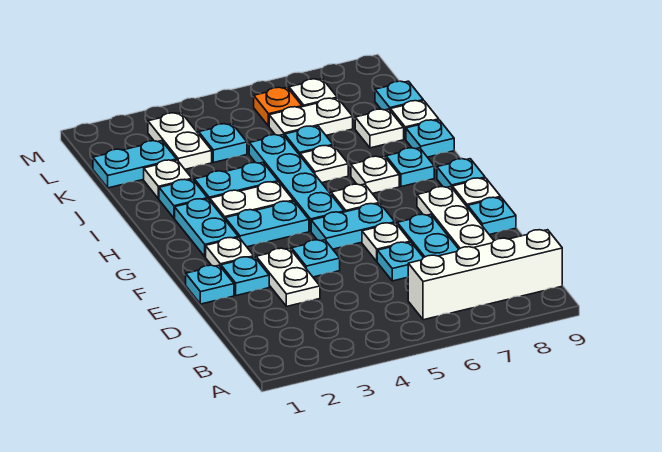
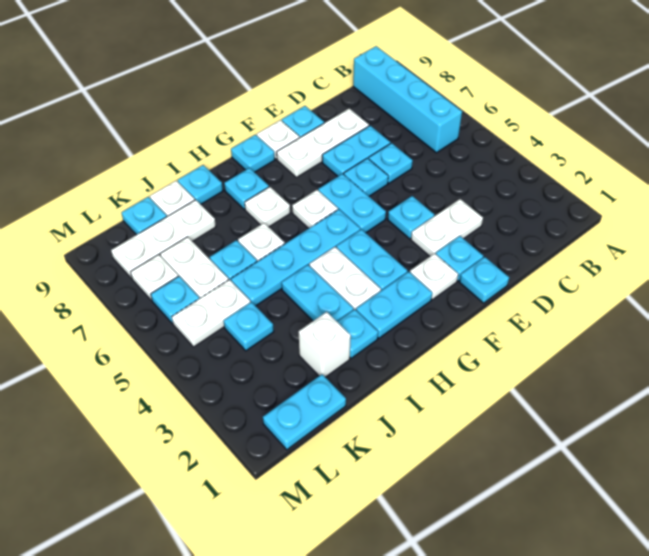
white brick B6:B9 level 1 -> cyan brick B6:B9 level 1
white plate E6 level 1 -> cyan plate E6 level 1
white plate J2 level 1 -> white brick J2 level 1
white plate J8 level 1 -> white plate J8:L8 level 1
cyan plate K1:K2 level 1 -> cyan plate K1:L1 level 1
white plate K3:L3 level 1 -> white plate K5:L5 level 1
orange plate L6 level 1 -> cyan plate L6 level 1

